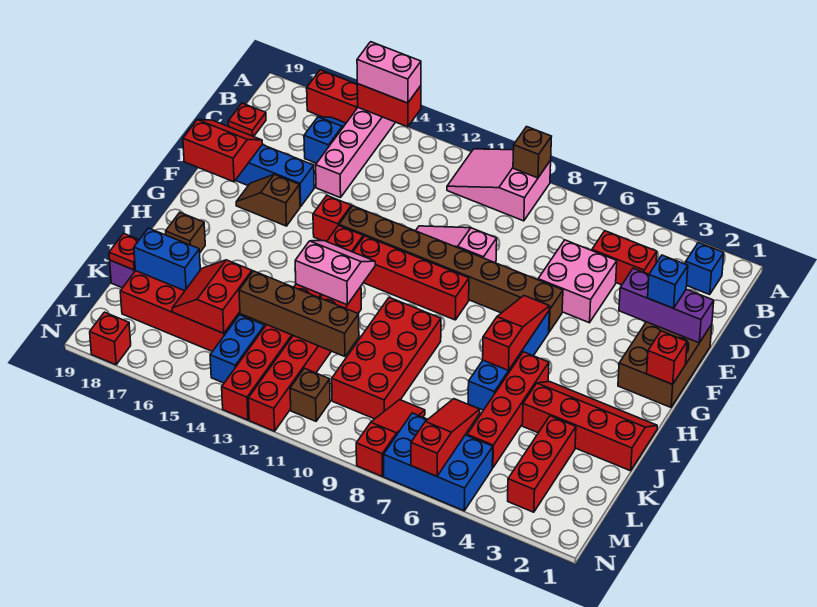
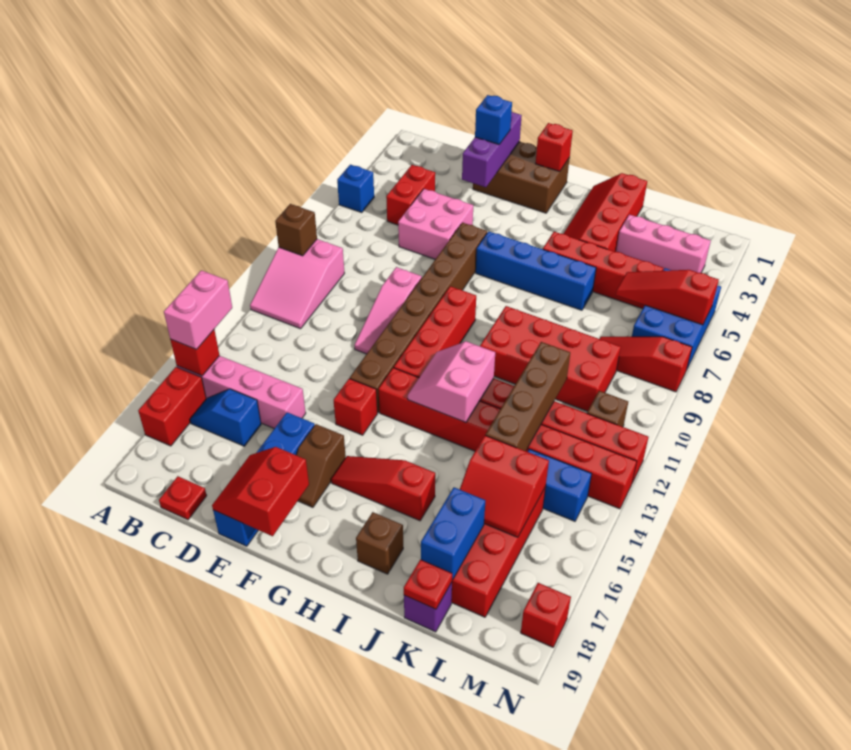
red brick A14:A15 level 2 -> red brick A15 level 2
blue brick B2 level 1 -> blue brick A5 level 1
red slope G6:I6 level 2 top I -> red slope G16:I16 level 1 top I
red brick K3:M3 level 1 -> pink brick K3:M3 level 1

